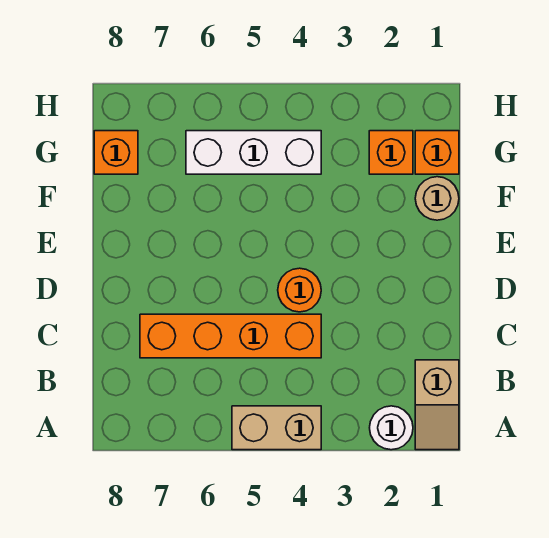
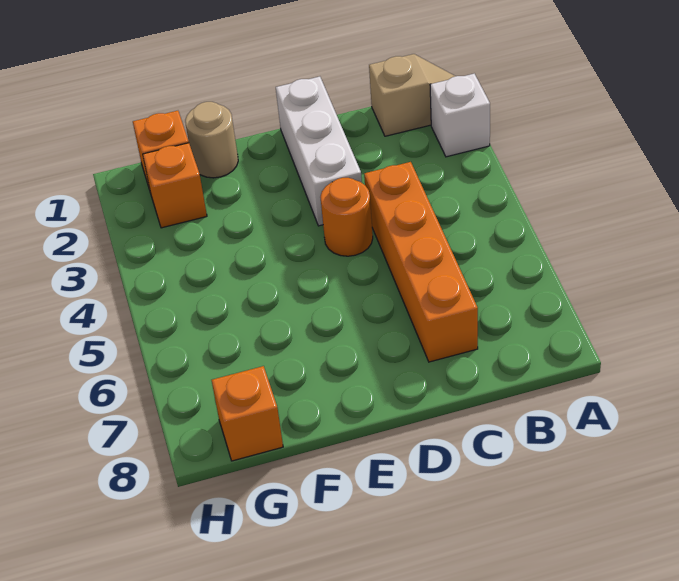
white round brick A2 level 1 -> white brick A2 level 1
tan brick A4:A5 level 1 -> none
white brick G4:G6 level 1 -> white brick D1:D3 level 1

